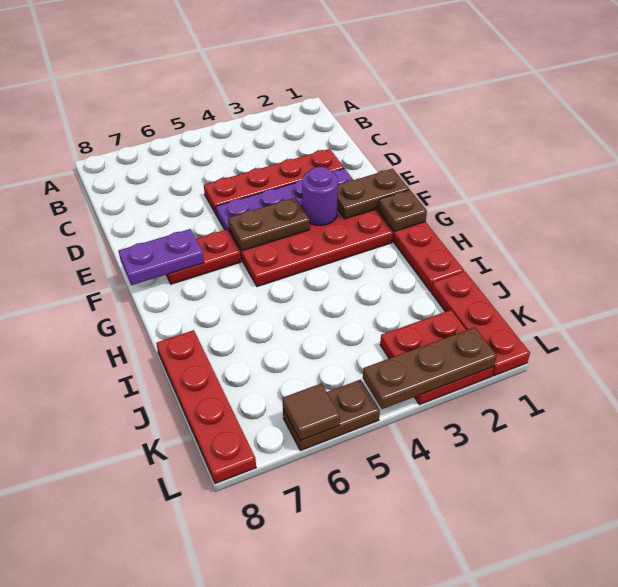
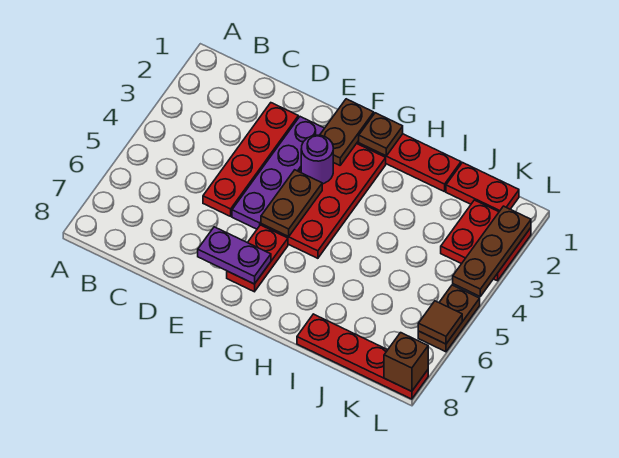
purple plate F7:F8 level 2 -> purple plate E7:F7 level 2
red plate J1:L1 level 1 -> red plate J1:K1 level 1
none -> brown brick L8 level 2

